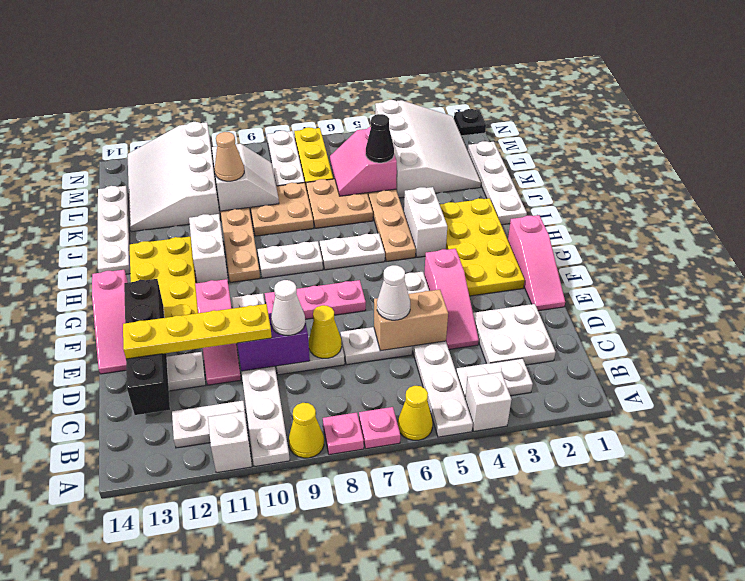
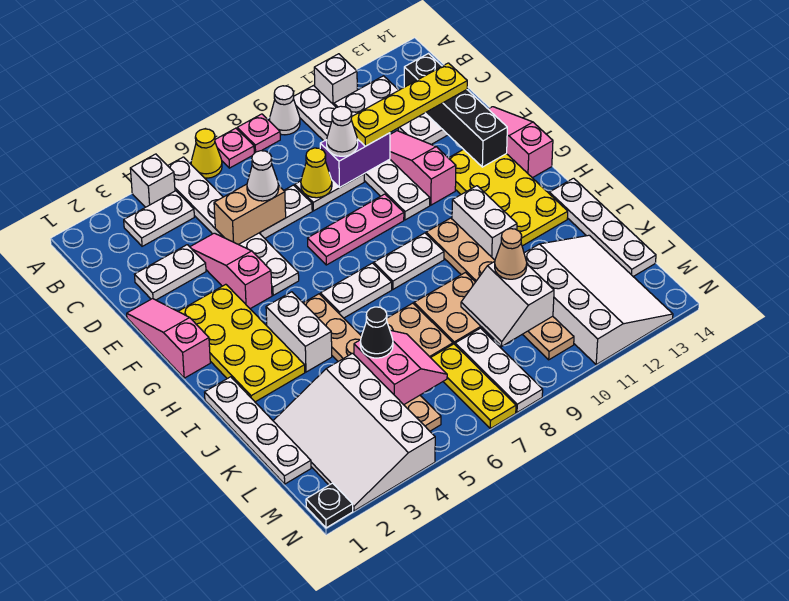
yellow cone A9 level 1 -> white cone A9 level 1
white plate C2:D3 level 1 -> white plate D2:D3 level 1

